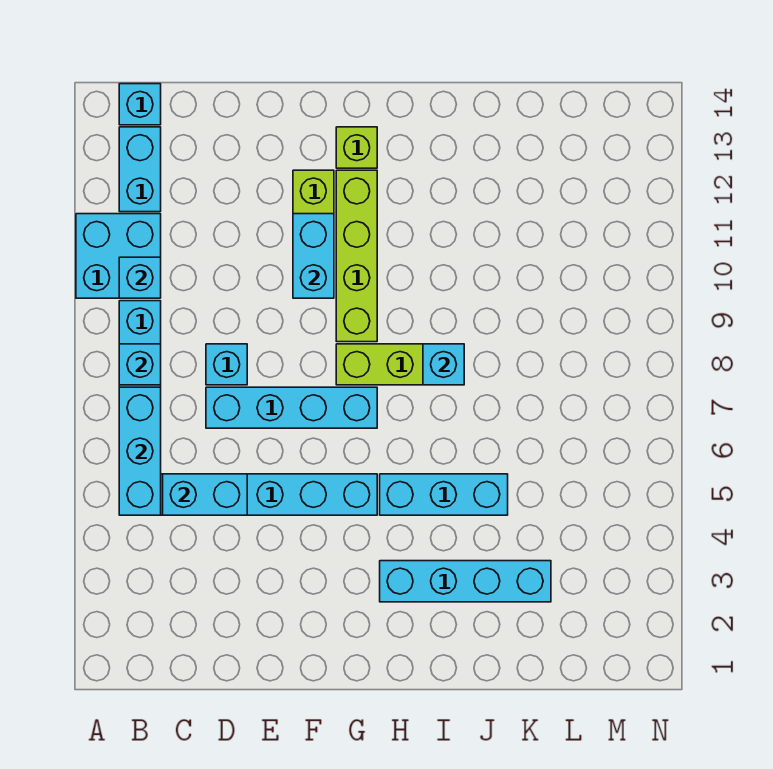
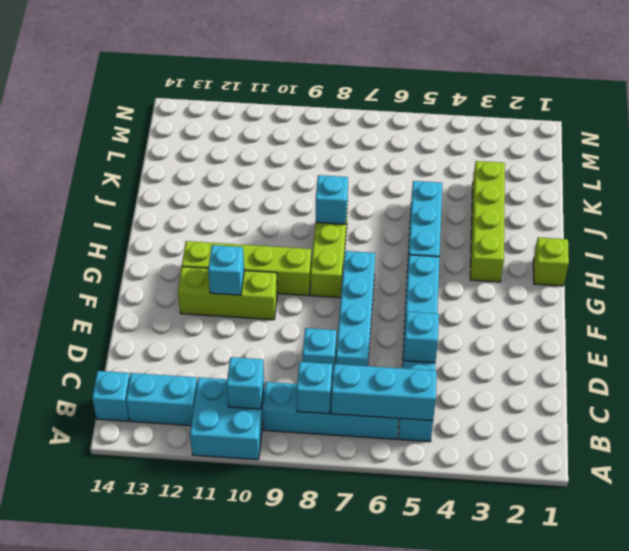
cyan brick C5:D5 level 2 -> cyan brick D5 level 2
cyan brick F10:F11 level 2 -> cyan brick F11 level 2
lime brick G13 level 1 -> lime brick H1 level 1
cyan brick H3:K3 level 1 -> lime brick H3:K3 level 1

